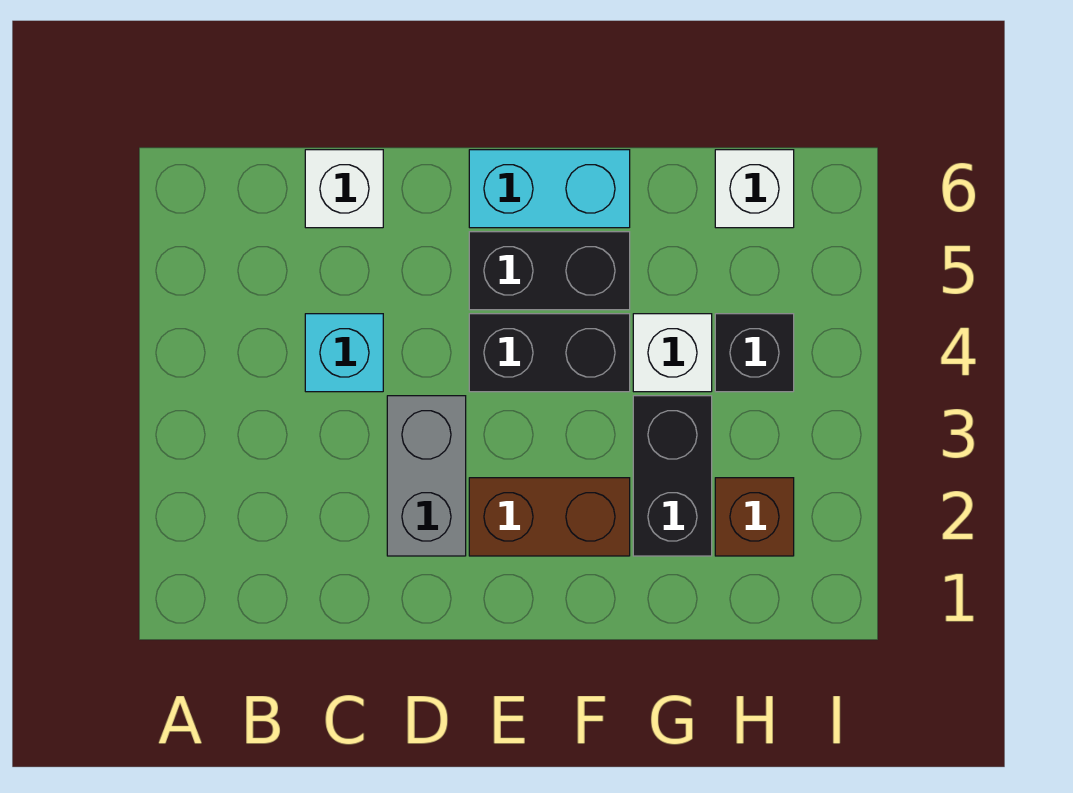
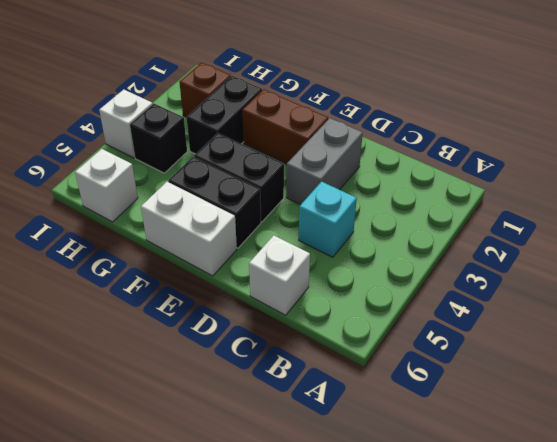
cyan brick E6:F6 level 1 -> white brick E6:F6 level 1
white brick G4 level 1 -> white brick I4 level 1

